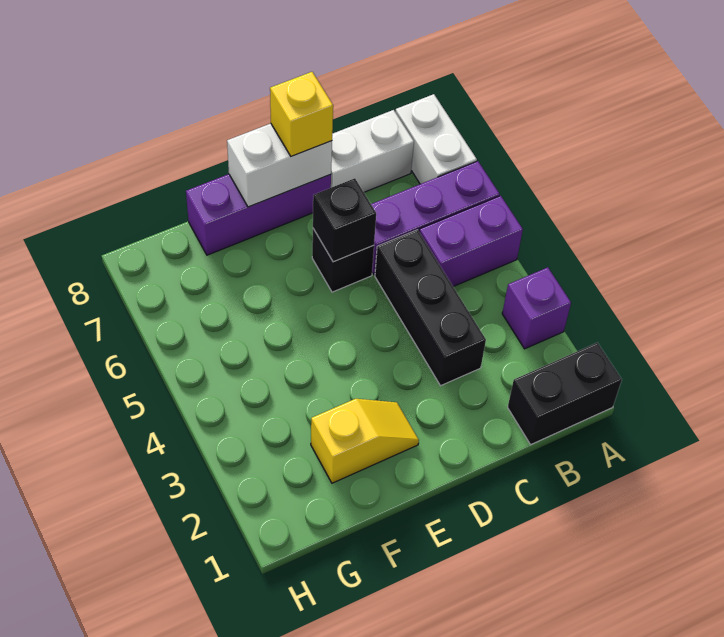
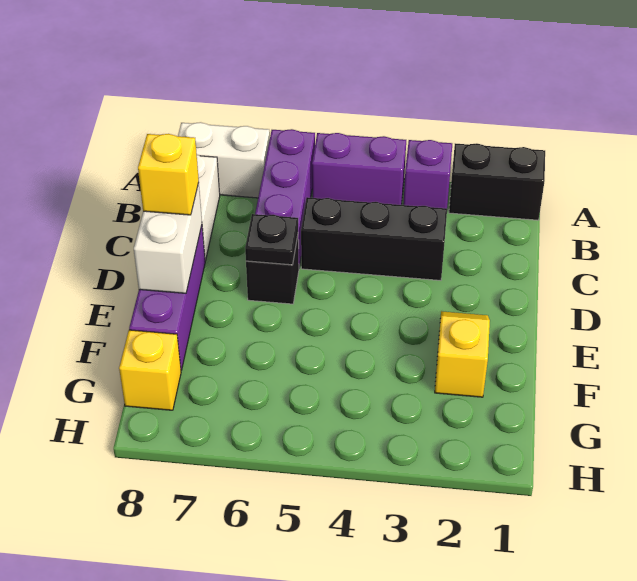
black brick A1:B1 level 1 -> black brick A1:A2 level 1
purple brick A5:B5 level 1 -> purple brick A4:A5 level 1
black brick D6 level 2 -> black plate D6 level 2
none -> yellow brick G8 level 1

